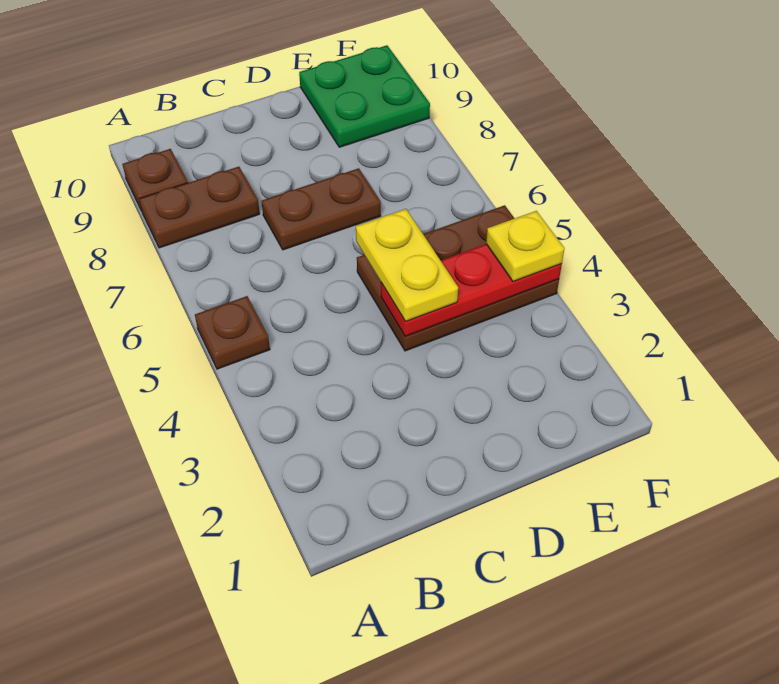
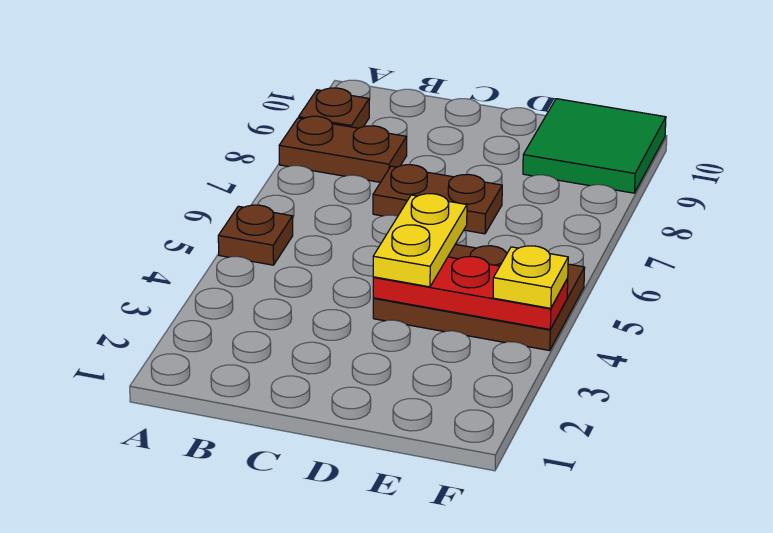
green plate E9:F10 level 1 -> green tile E9:F10 level 1

